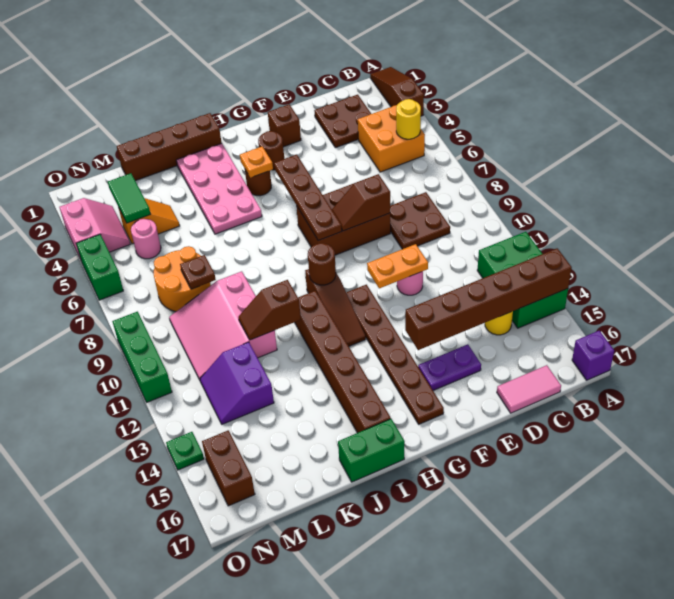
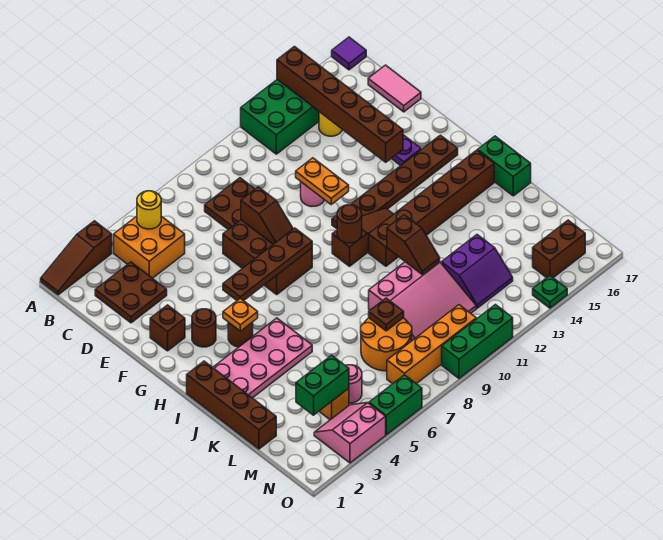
purple brick A17 level 1 -> purple tile A17 level 1
green tile M3:M4 level 2 -> green brick M3:M4 level 2
none -> orange brick N7:N10 level 1

